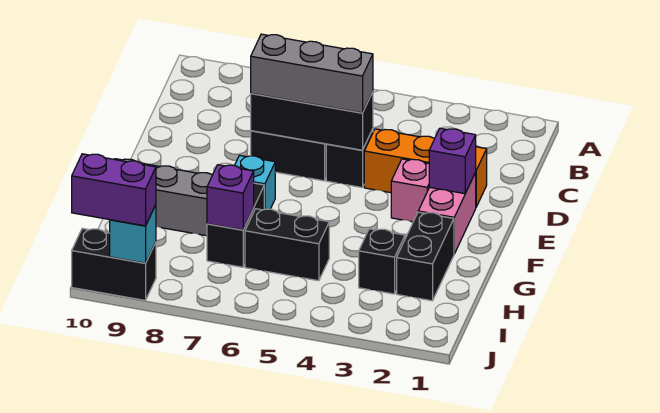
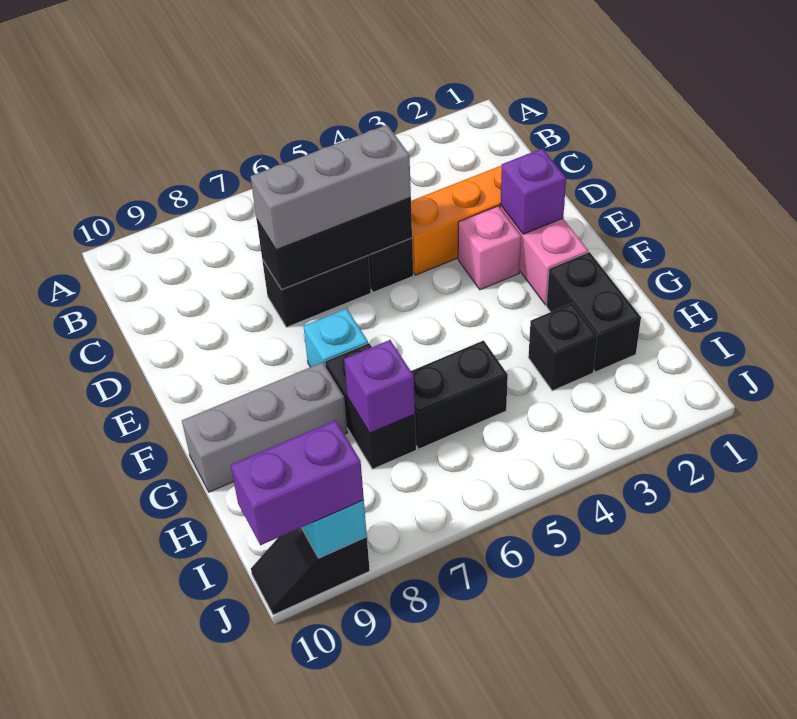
black brick J9:J10 level 1 -> black slope J9:J10 level 1 top 9

